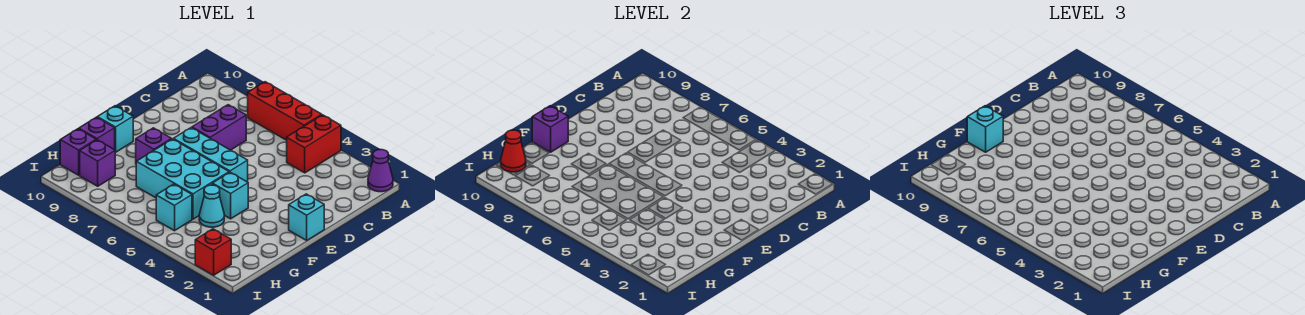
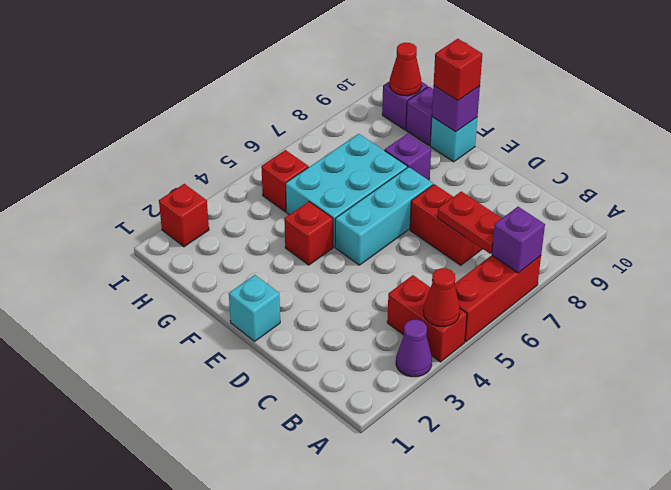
purple cone A1 level 1 -> purple cone A3 level 1
none -> red cone A4 level 2
none -> red plate B7:C7 level 2
purple brick C7:D7 level 1 -> red brick C7:D7 level 1
cyan brick F4 level 1 -> red brick F4 level 1
cyan brick F10 level 3 -> red brick F10 level 3
cyan cone G4 level 1 -> none
cyan brick H5 level 1 -> red brick H5 level 1
purple brick H9 level 1 -> purple brick A7 level 2

